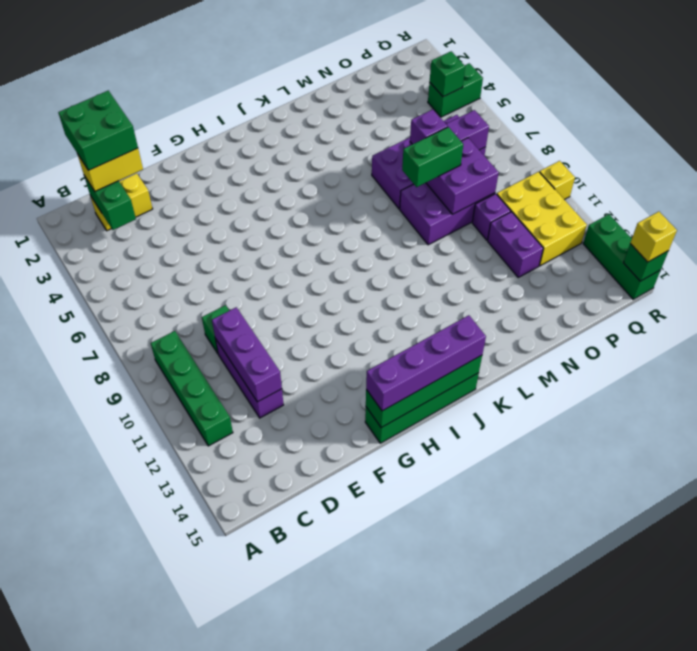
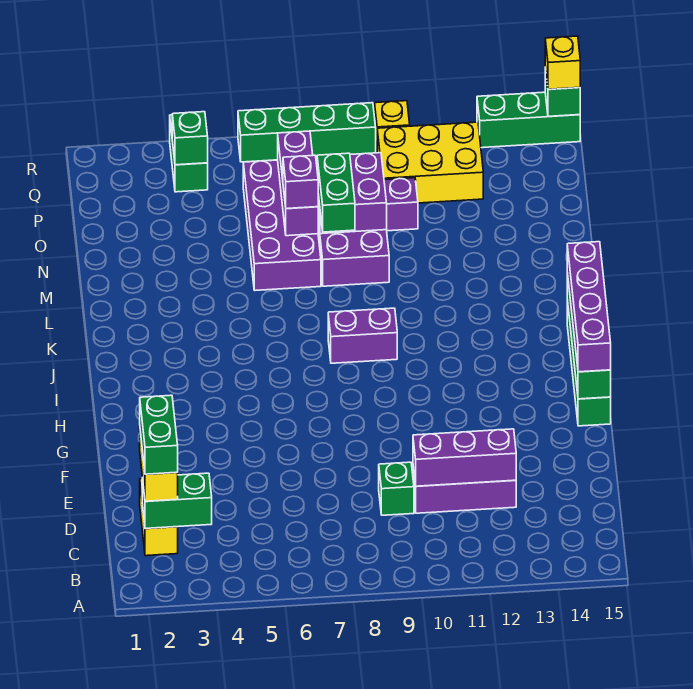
green brick B9:B12 level 1 -> green brick R6:R9 level 1
green brick C1:D2 level 4 -> green brick C2:D2 level 4
purple brick O11:O12 level 1 -> purple brick J8:J9 level 1

